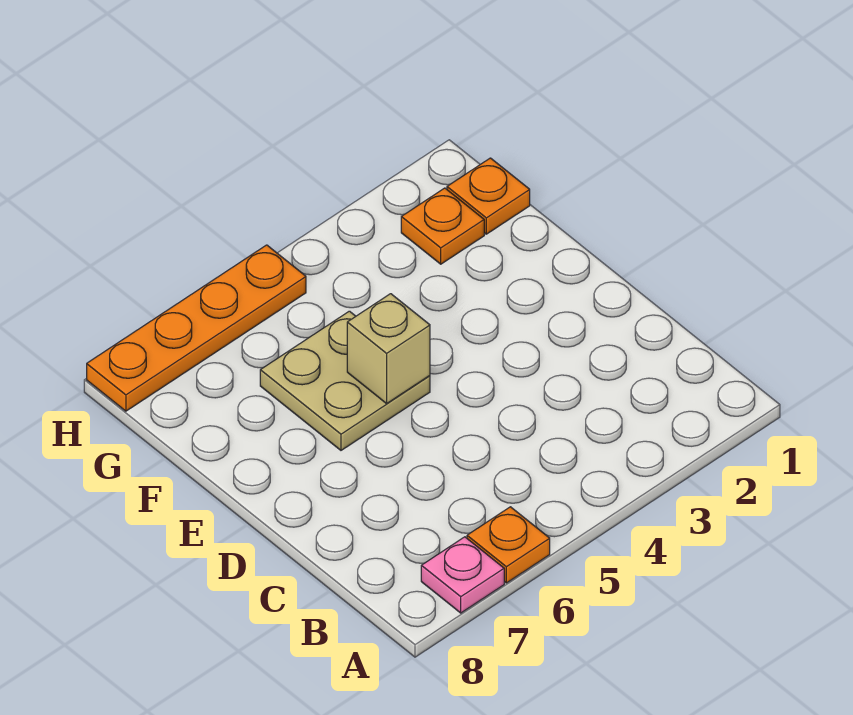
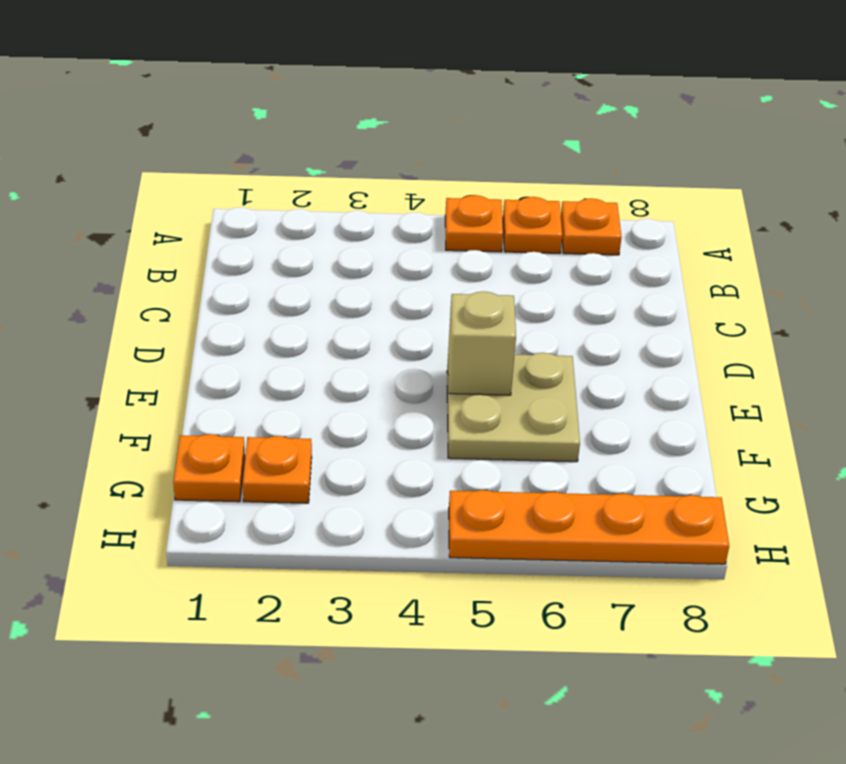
none -> orange plate A5 level 1
pink plate A7 level 1 -> orange plate A7 level 1

